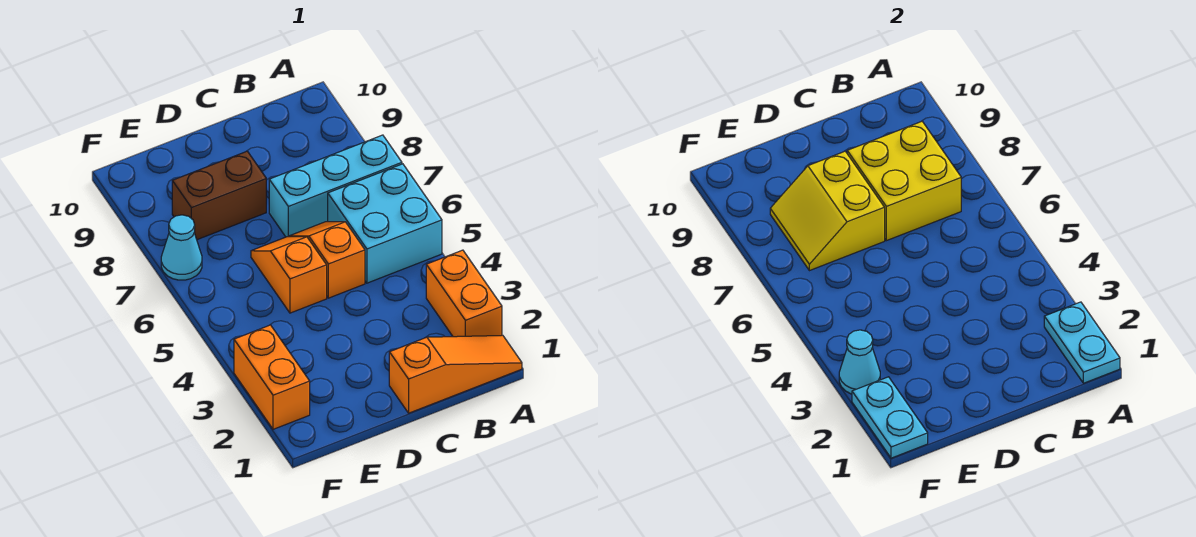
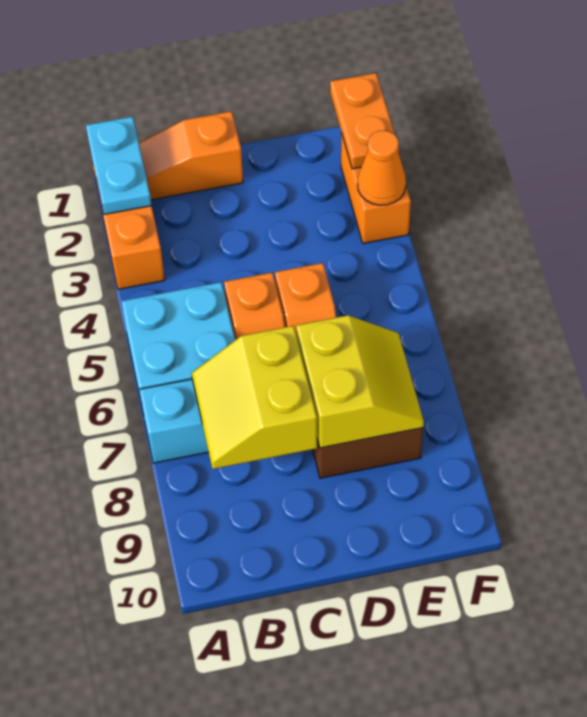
yellow brick B7:C8 level 2 -> yellow slope B7:C8 level 2 top C
cyan plate F1:F2 level 2 -> orange plate F1:F2 level 2
cyan cone F3 level 2 -> orange cone F3 level 2
cyan cone F7 level 1 -> none

